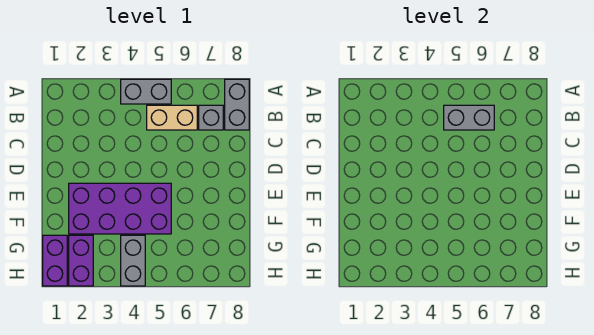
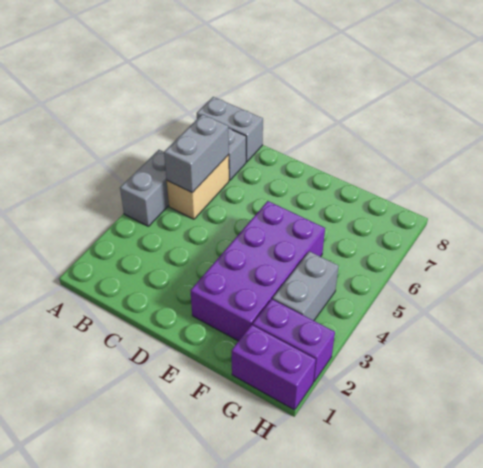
grey brick G4:H4 level 1 -> grey brick G3:G4 level 1

